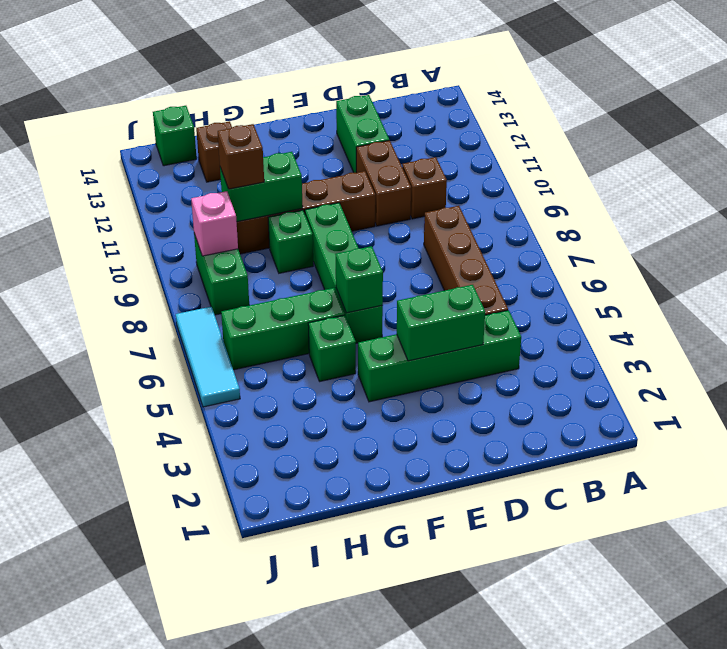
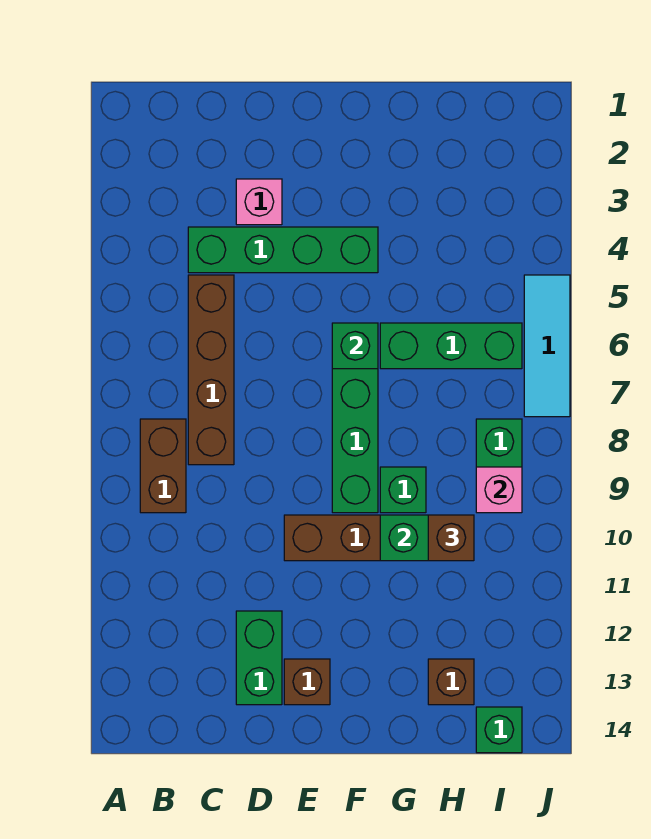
brown brick C10 level 1 -> brown brick E13 level 1
none -> pink brick D3 level 1
green brick D4:E4 level 2 -> none
brown brick D10:D11 level 1 -> brown brick B8:B9 level 1
green brick G5 level 1 -> none

